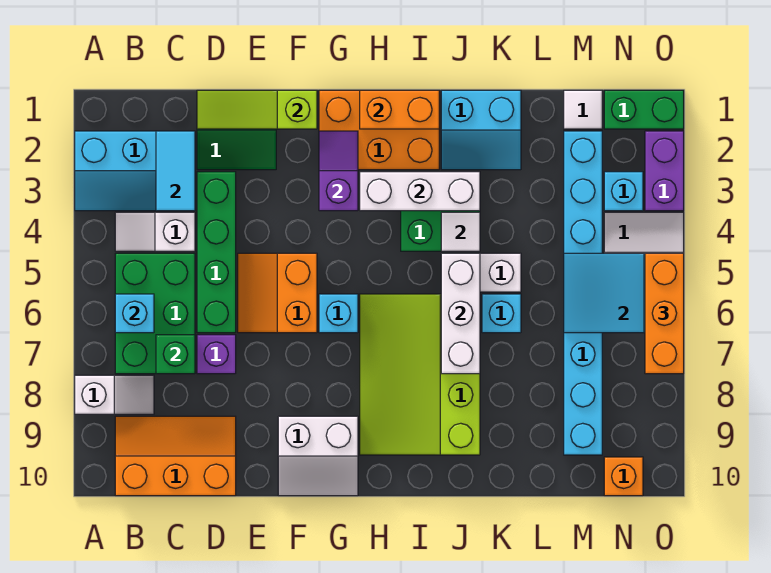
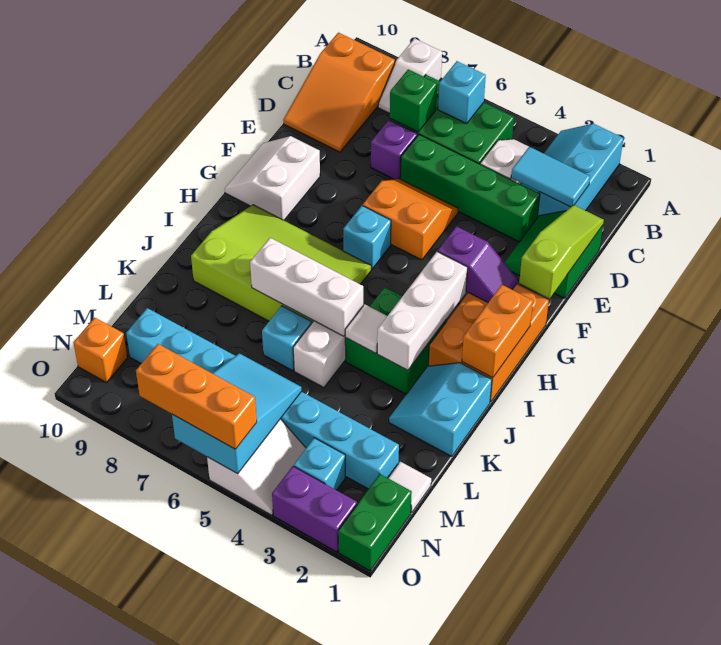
orange slope B9:D10 level 1 top 10 -> orange slope B9:D10 level 1 top B

